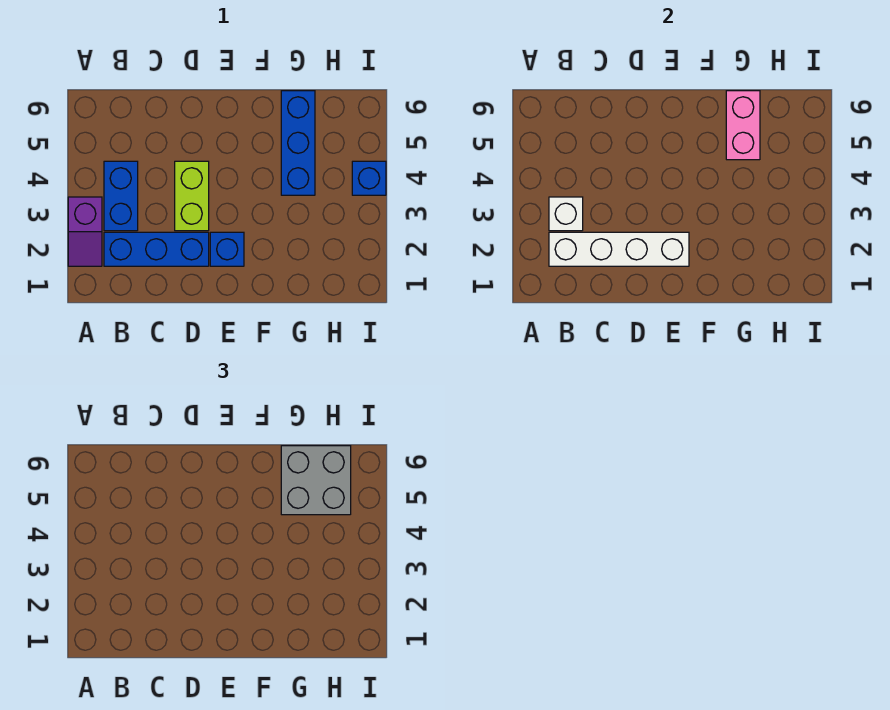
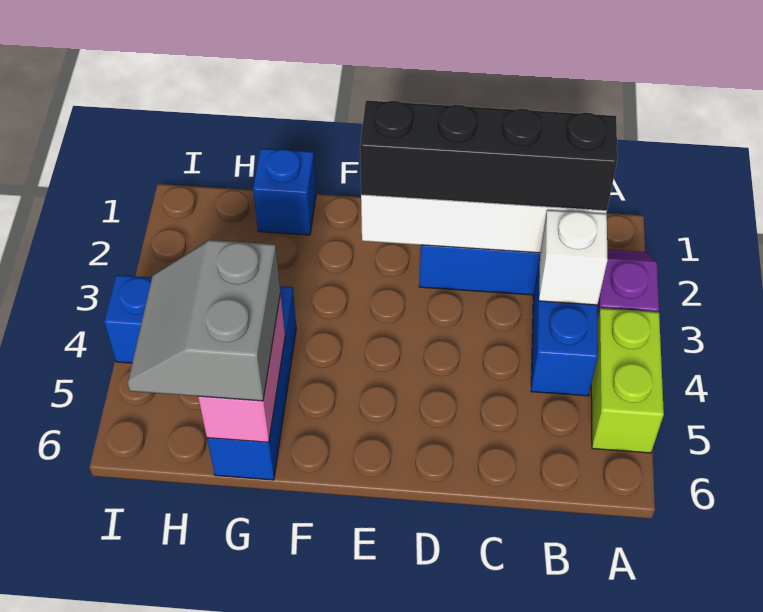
none -> black brick B2:E2 level 3
lime brick D3:D4 level 1 -> lime brick A4:A5 level 1
blue brick E2 level 1 -> blue brick G1 level 1
grey brick G5:H6 level 3 -> grey slope G5:H6 level 3 top G

